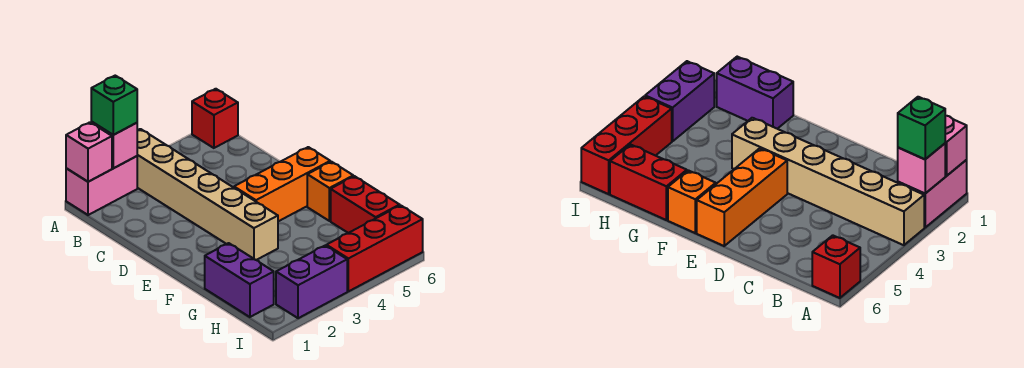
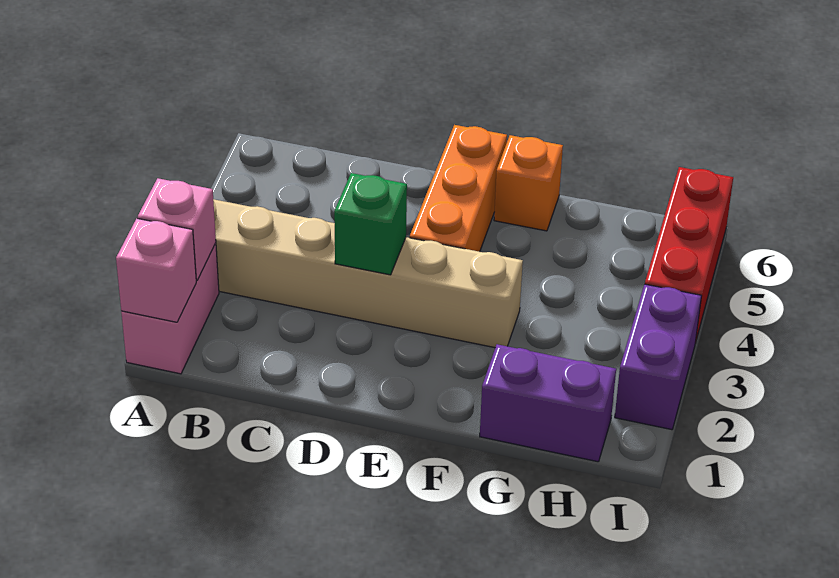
green brick A2 level 3 -> green brick D3 level 2
red brick A6 level 1 -> none
red brick G6:H6 level 1 -> none

